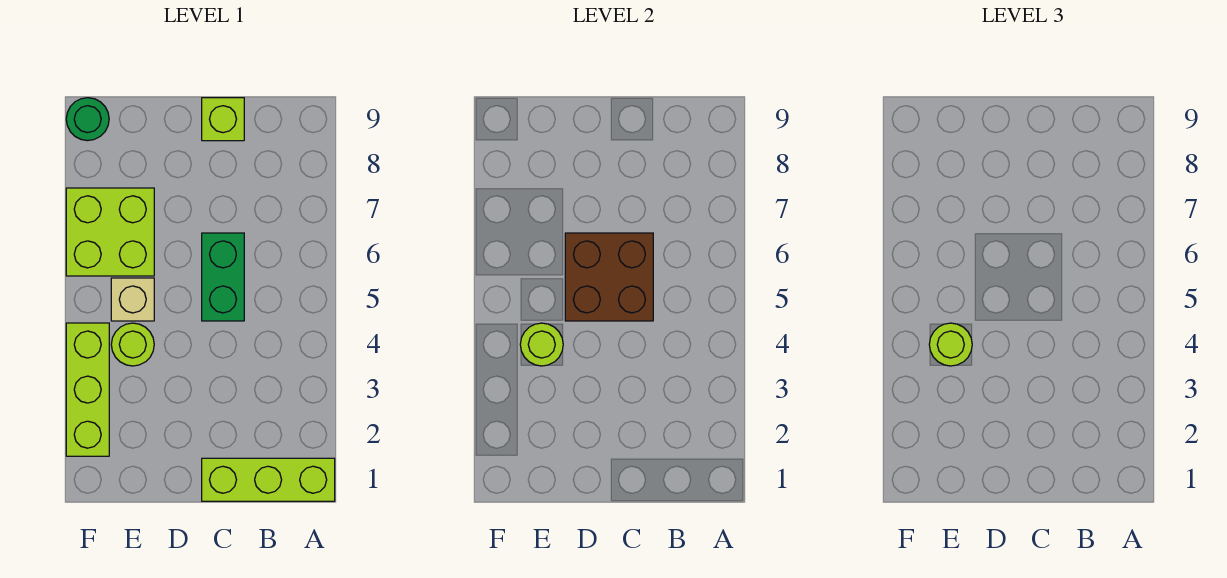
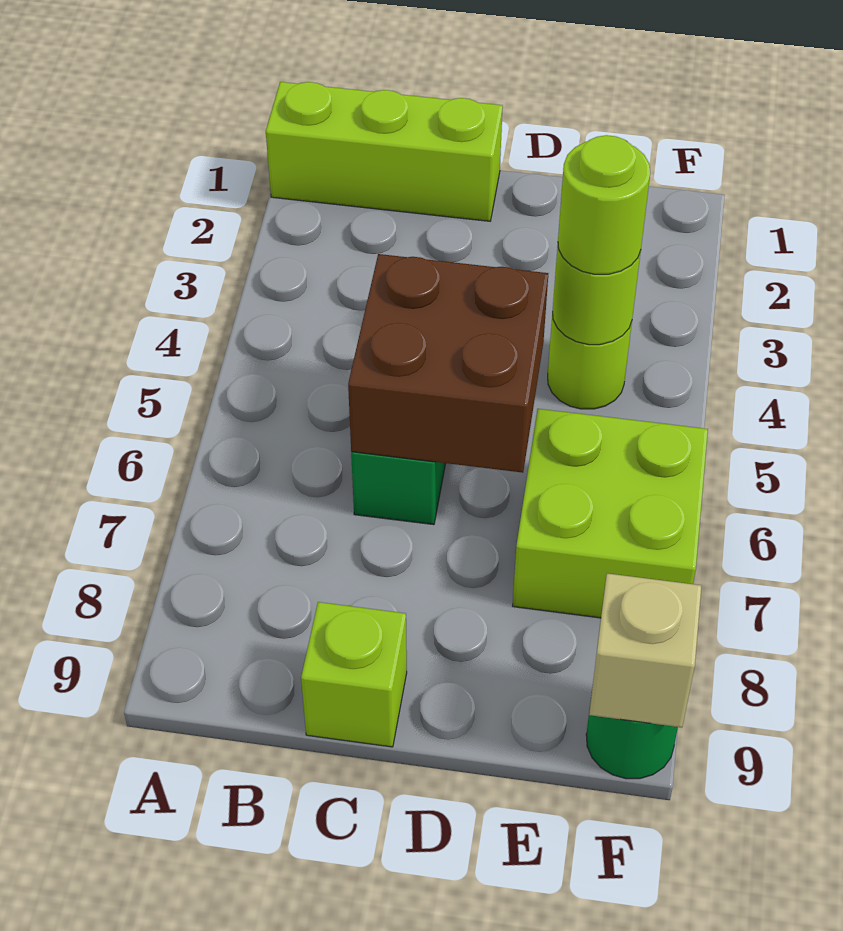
tan brick E5 level 1 -> tan brick F9 level 2
lime brick F2:F4 level 1 -> none

